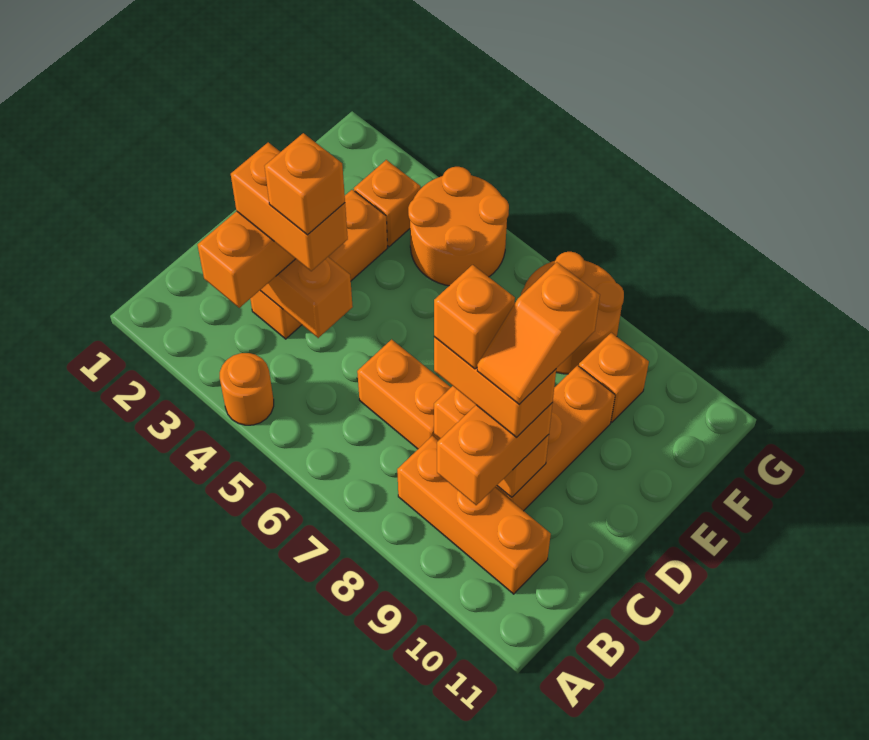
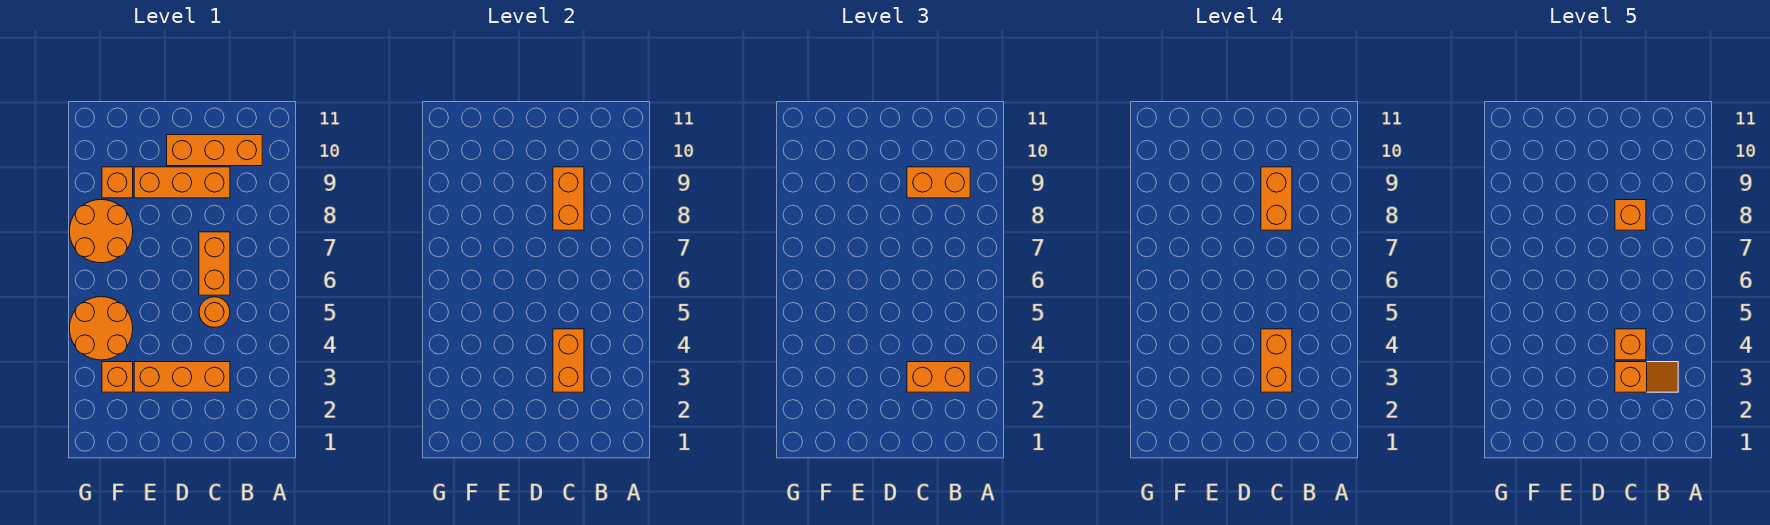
orange round brick A4 level 1 -> orange round brick C5 level 1
orange brick B8:B10 level 1 -> orange brick B10:D10 level 1
orange slope C9:D9 level 5 top D -> orange slope B3:C3 level 5 top C

